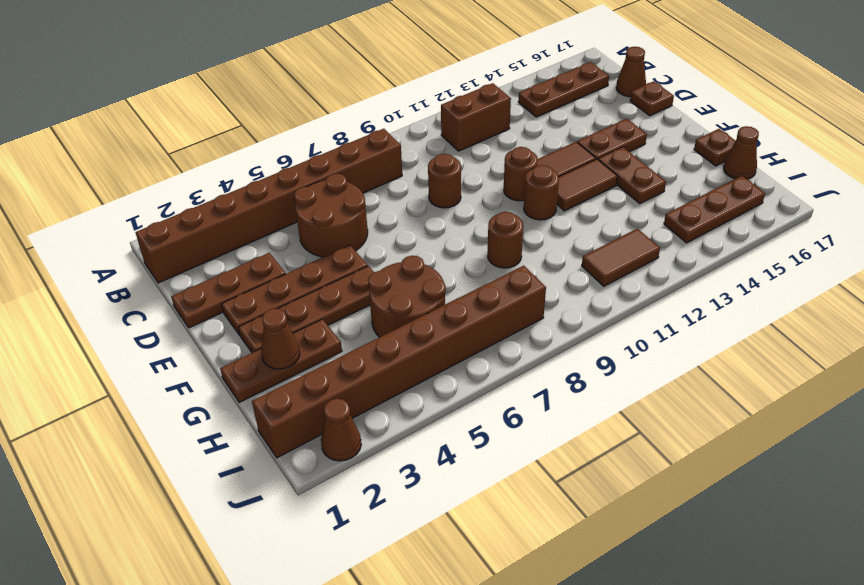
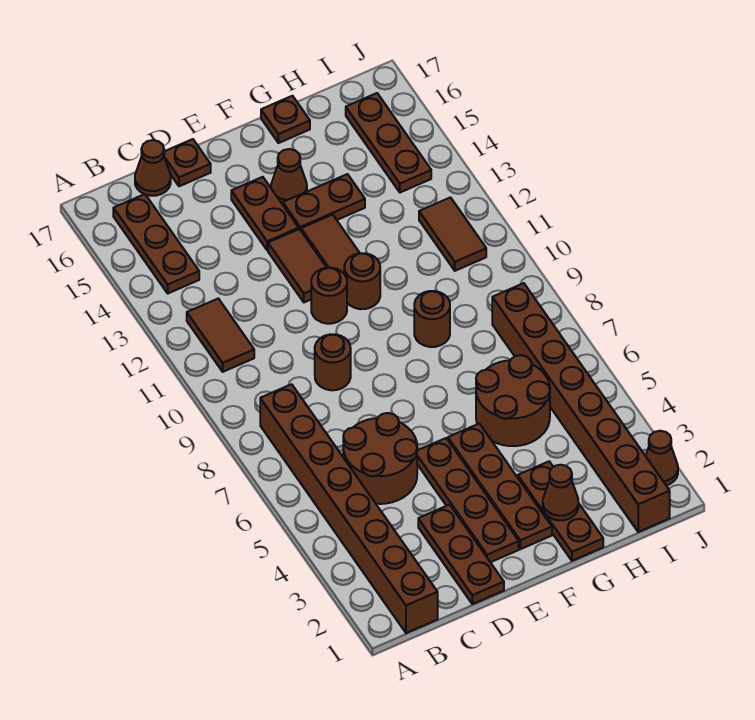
brown brick B11:B12 level 1 -> brown tile B11:B12 level 1
brown cone H17 level 1 -> brown cone F15 level 1

